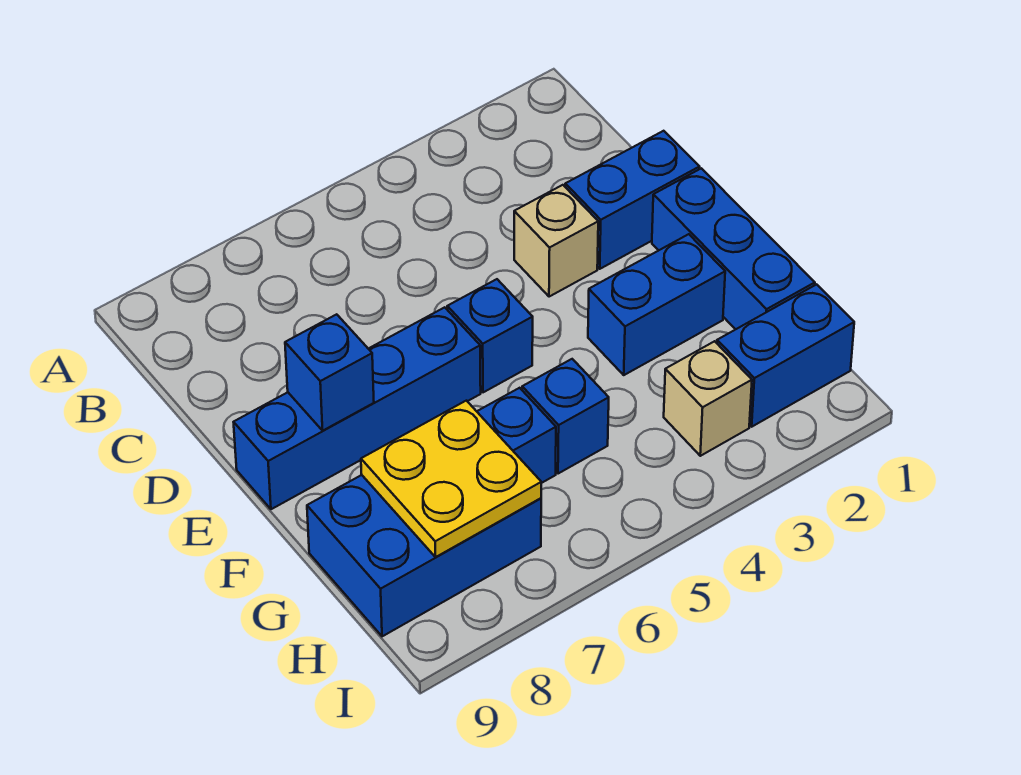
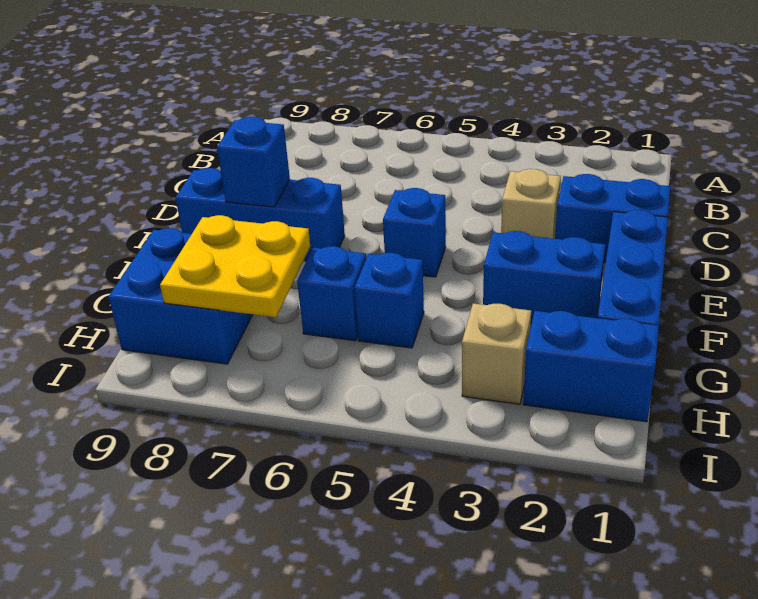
blue brick E6:E9 level 1 -> blue brick E7:E9 level 1
blue brick G7:H9 level 1 -> blue brick G8:H9 level 1

